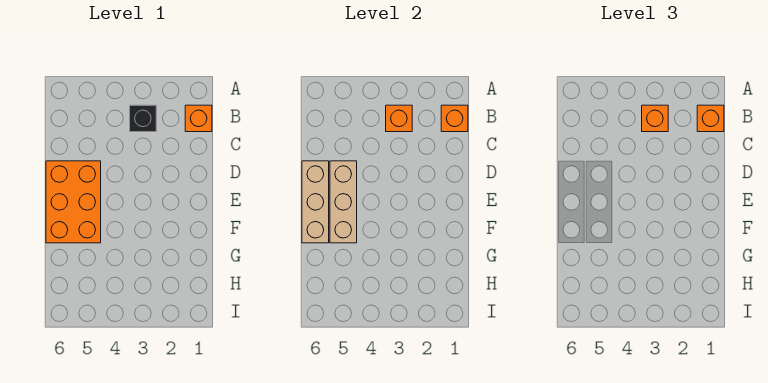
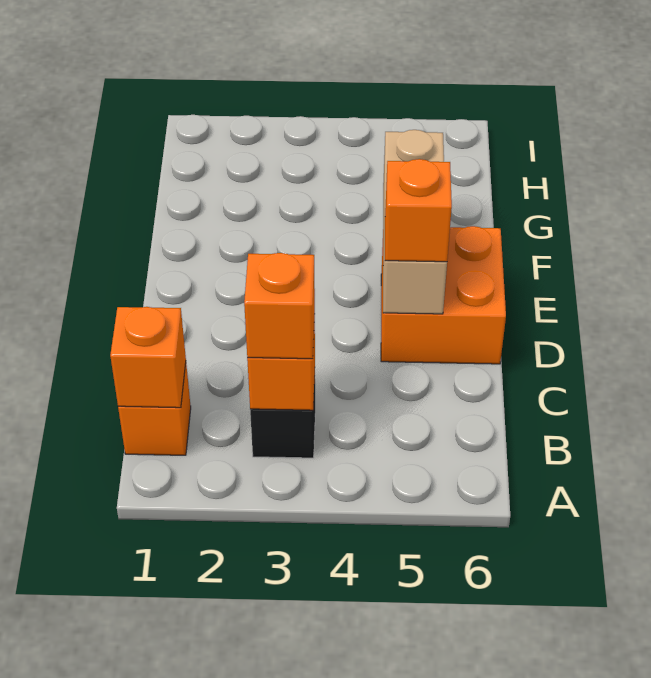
orange brick B1 level 3 -> orange brick D5 level 3
orange brick D5:F6 level 1 -> orange brick D5:E6 level 1
tan brick D6:F6 level 2 -> none

